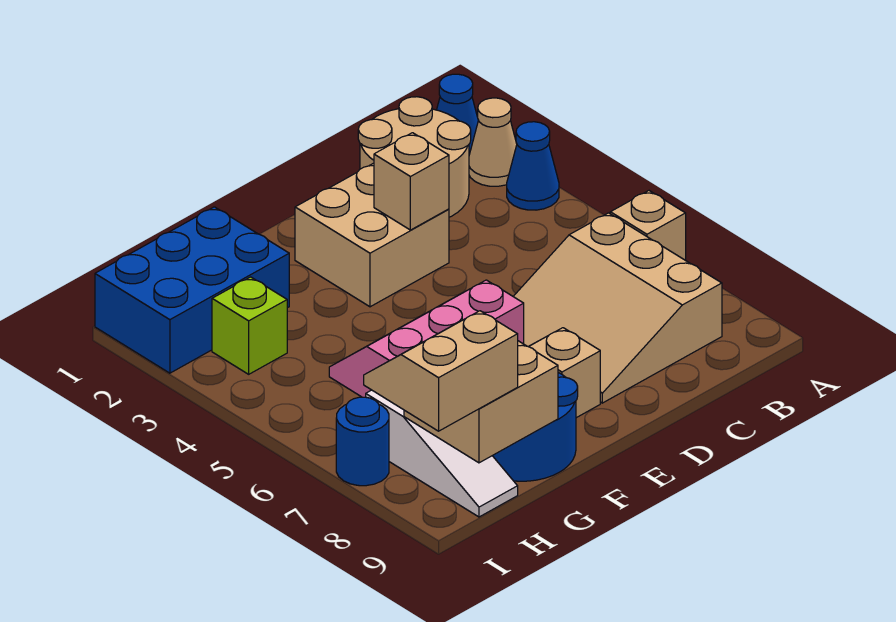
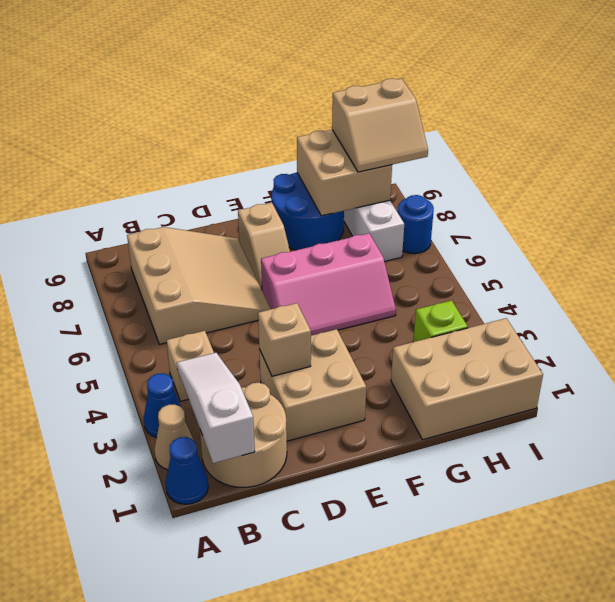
tan brick A6 level 1 -> tan brick B4 level 1
none -> white slope B1:B3 level 2 top 1
blue brick G1:I2 level 1 -> tan brick G1:I2 level 1

